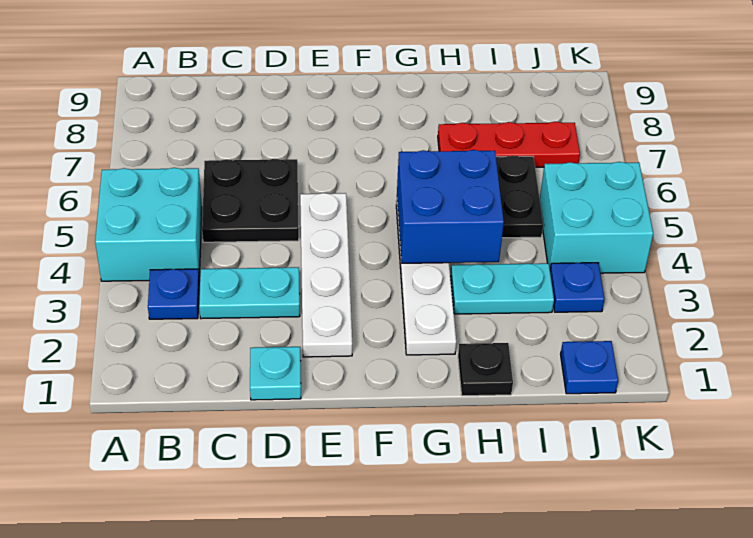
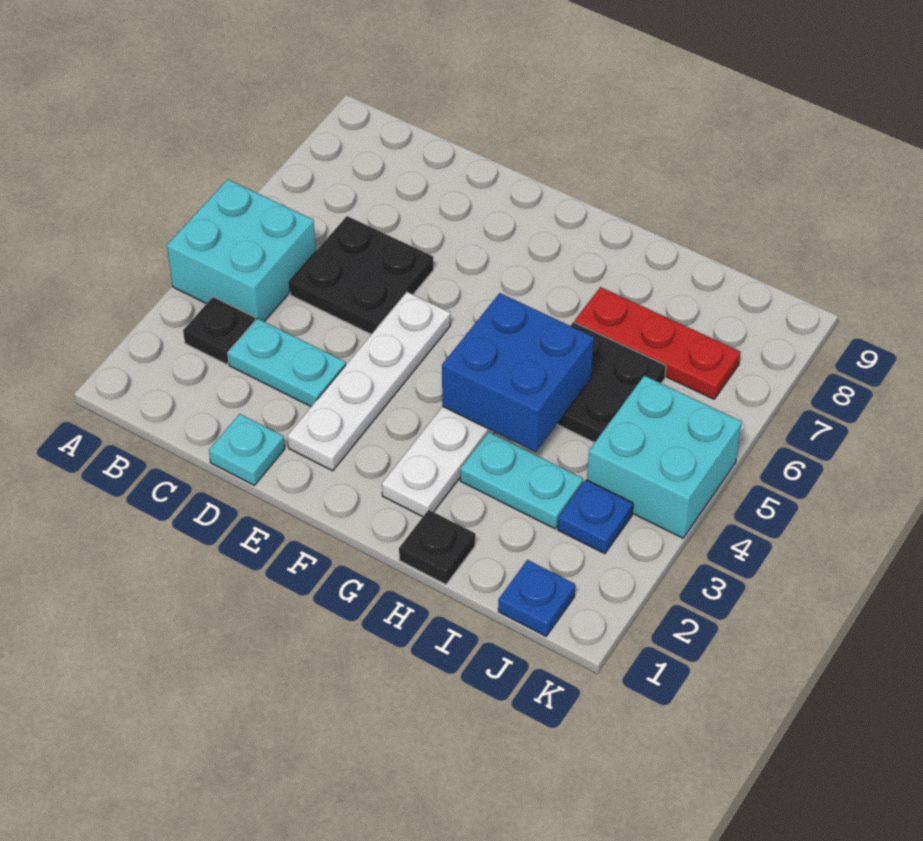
blue plate B3 level 1 -> black plate B3 level 1

